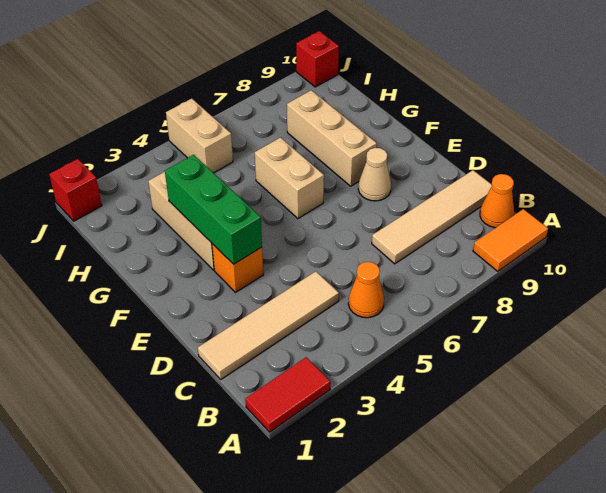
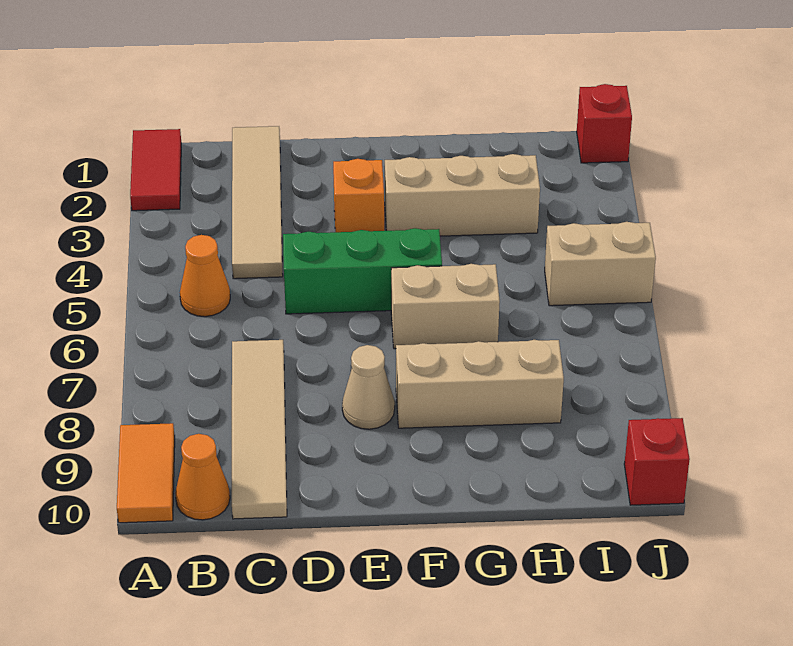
green brick E3:G3 level 2 -> green brick D5:F5 level 1

